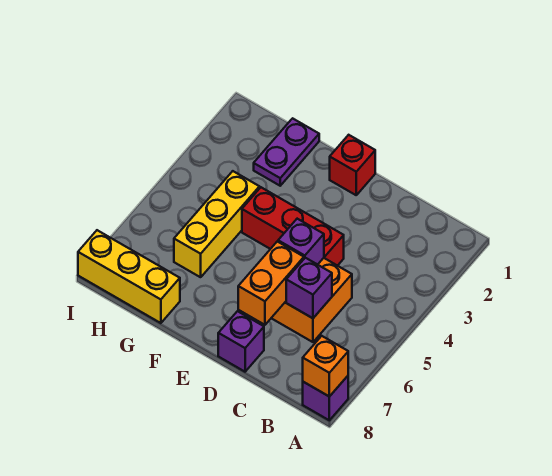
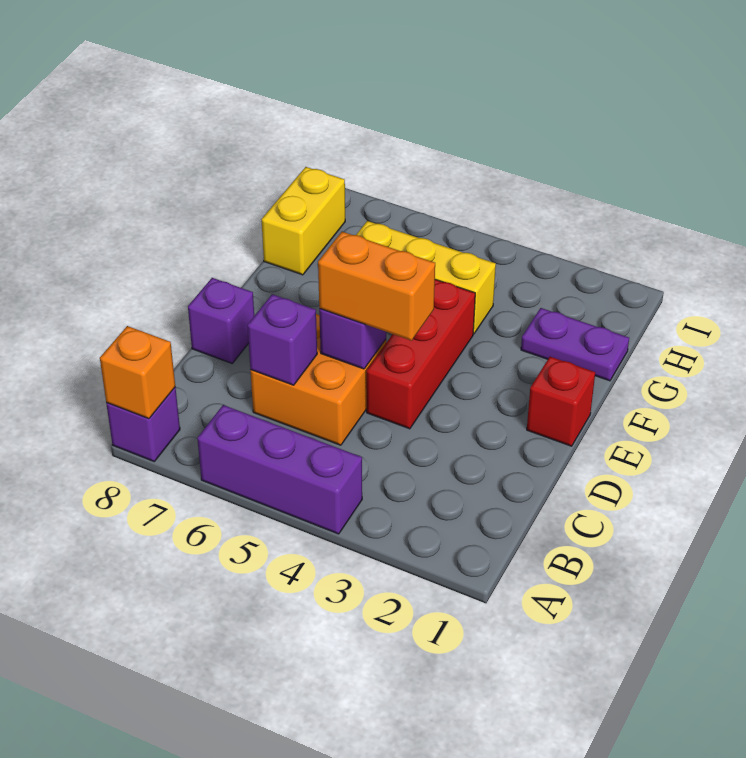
none -> purple brick A4:A6 level 1
orange brick D6:D7 level 2 -> orange brick D4:D5 level 3
yellow brick G8:I8 level 1 -> yellow brick G8:H8 level 1

